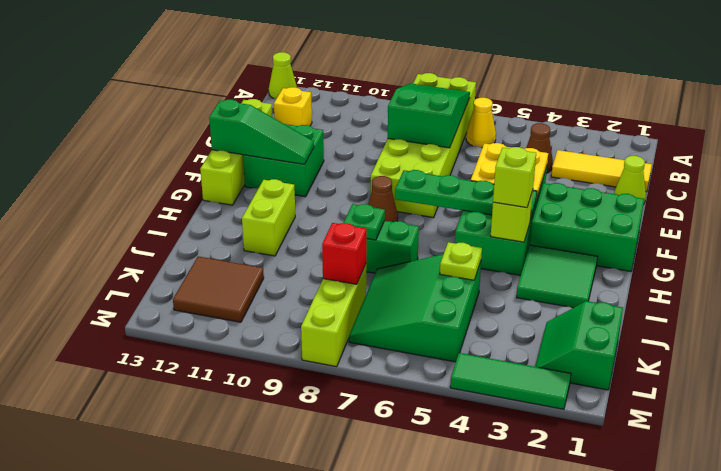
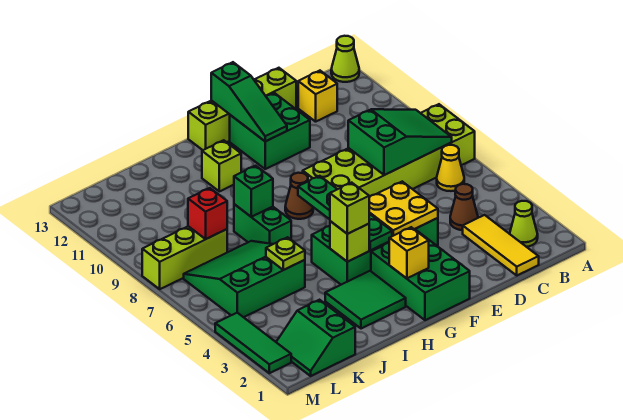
lime cone D1 level 1 -> lime cone B2 level 1
none -> yellow brick G2 level 2
lime brick H11:I11 level 1 -> lime brick H11 level 1
green plate I8 level 2 -> green brick I8 level 2
green slope K1:L2 level 1 top 1 -> green slope K1:L2 level 1 top K
brown tile K11:L12 level 1 -> none

